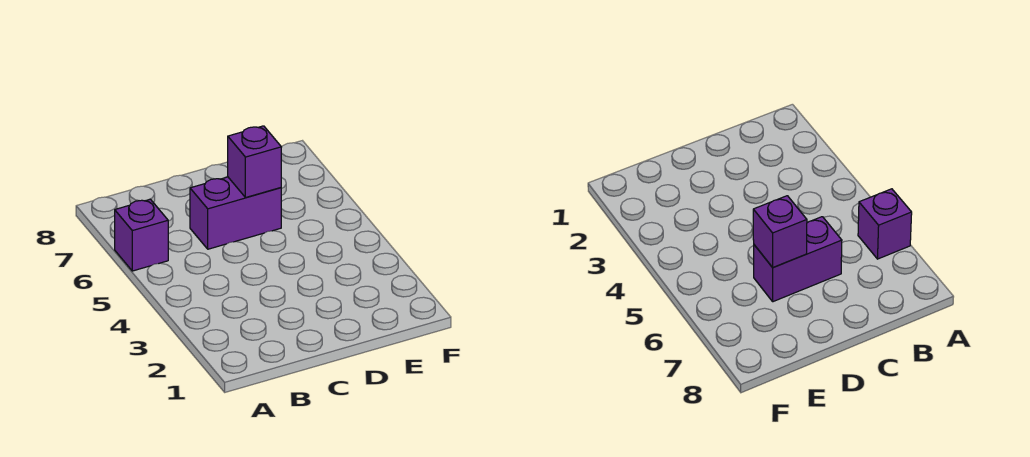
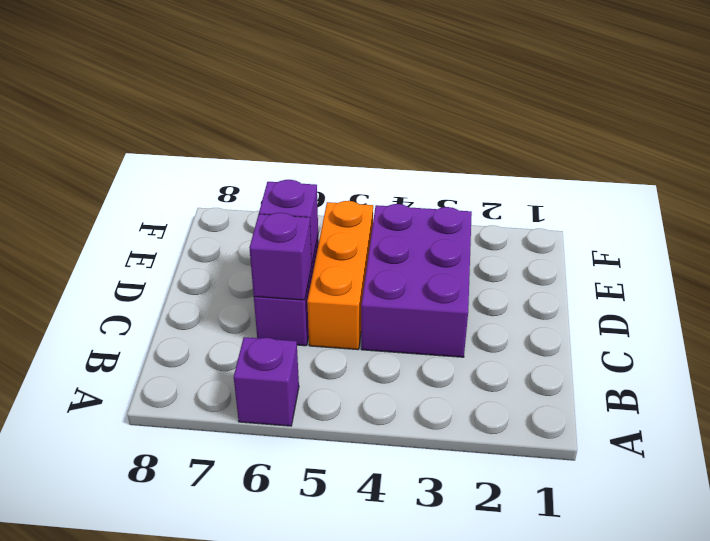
none -> purple brick C3:E4 level 1
none -> orange brick C5:E5 level 1
none -> purple brick C6 level 2

